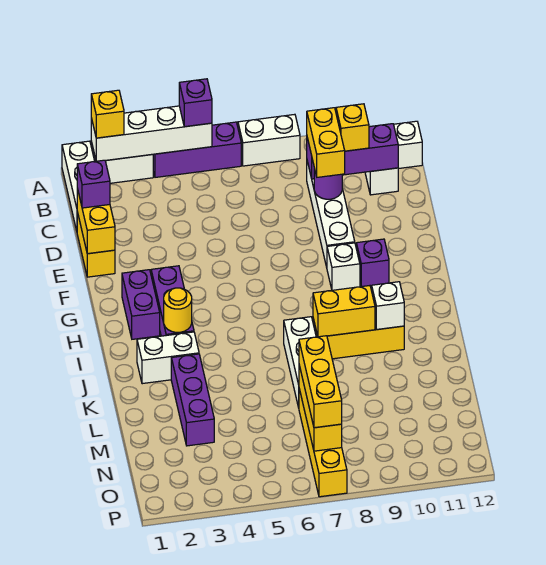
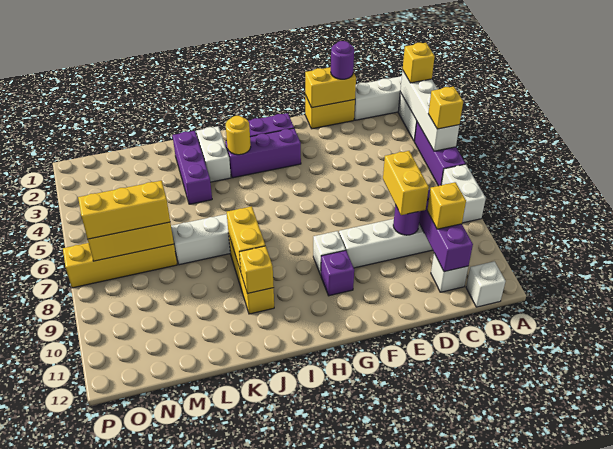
purple brick A5 level 3 -> yellow brick A5 level 3
yellow brick C9:D9 level 3 -> yellow brick D8:D9 level 3
purple brick D1 level 3 -> purple round brick D1 level 3
white brick J10 level 2 -> yellow brick J10 level 2
purple brick K3:M3 level 1 -> purple brick K2:K4 level 1

